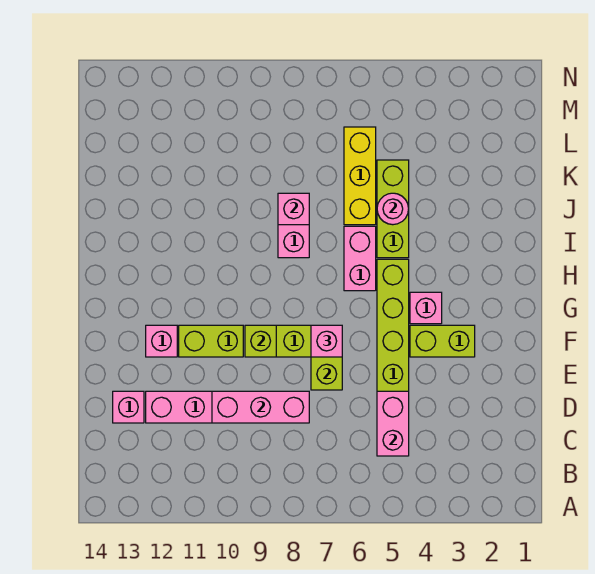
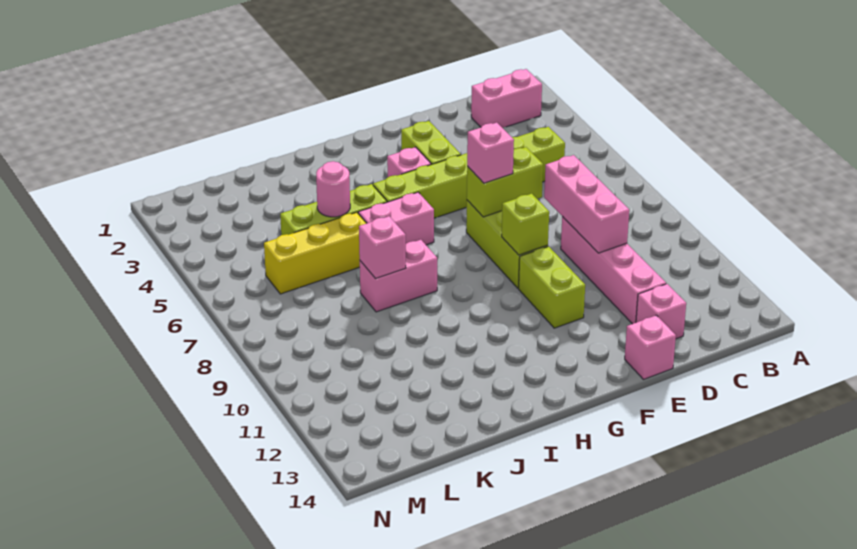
pink brick C5:D5 level 2 -> pink brick B2:C2 level 1
pink brick F12 level 1 -> pink brick E14 level 1

